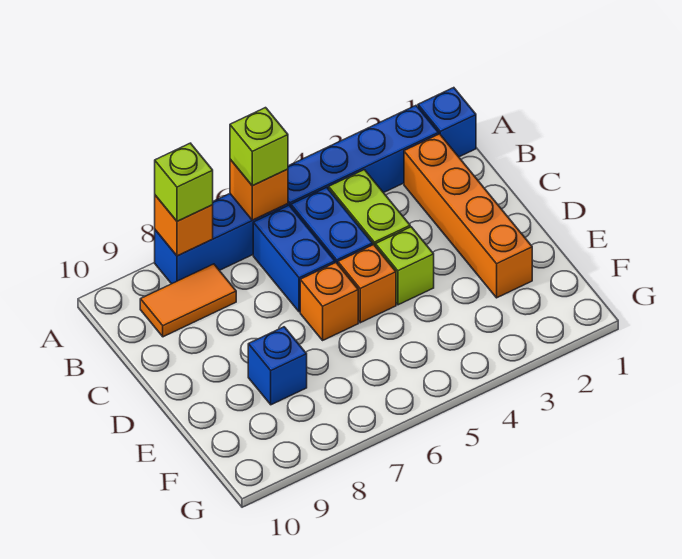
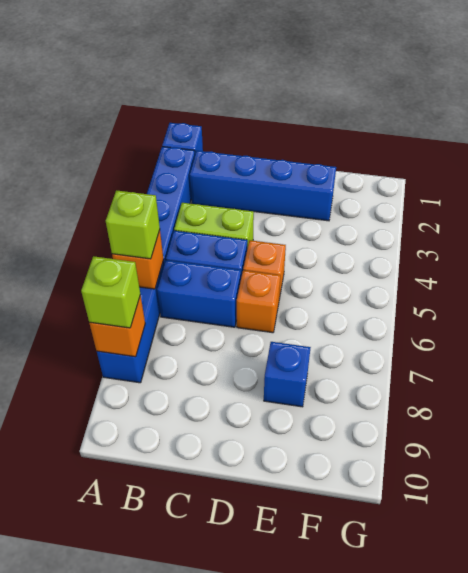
orange brick B2:E2 level 1 -> blue brick B2:E2 level 1
orange tile B8:B9 level 1 -> none
lime brick D4 level 1 -> none

